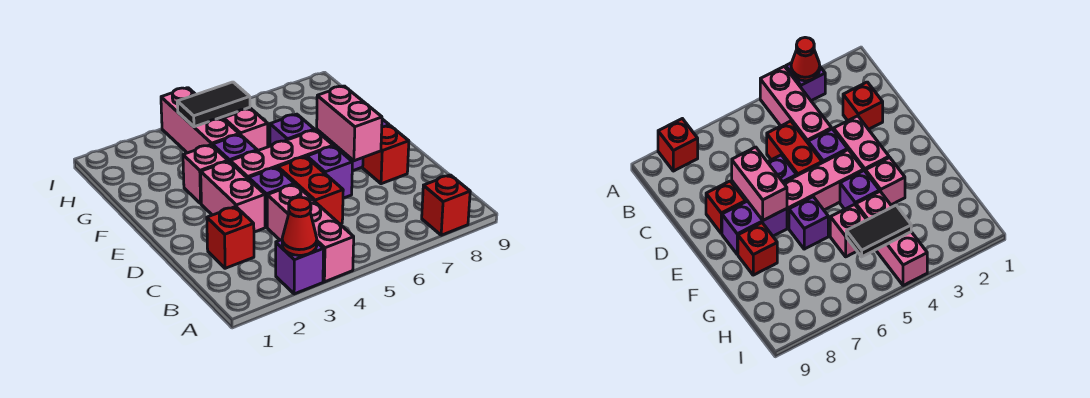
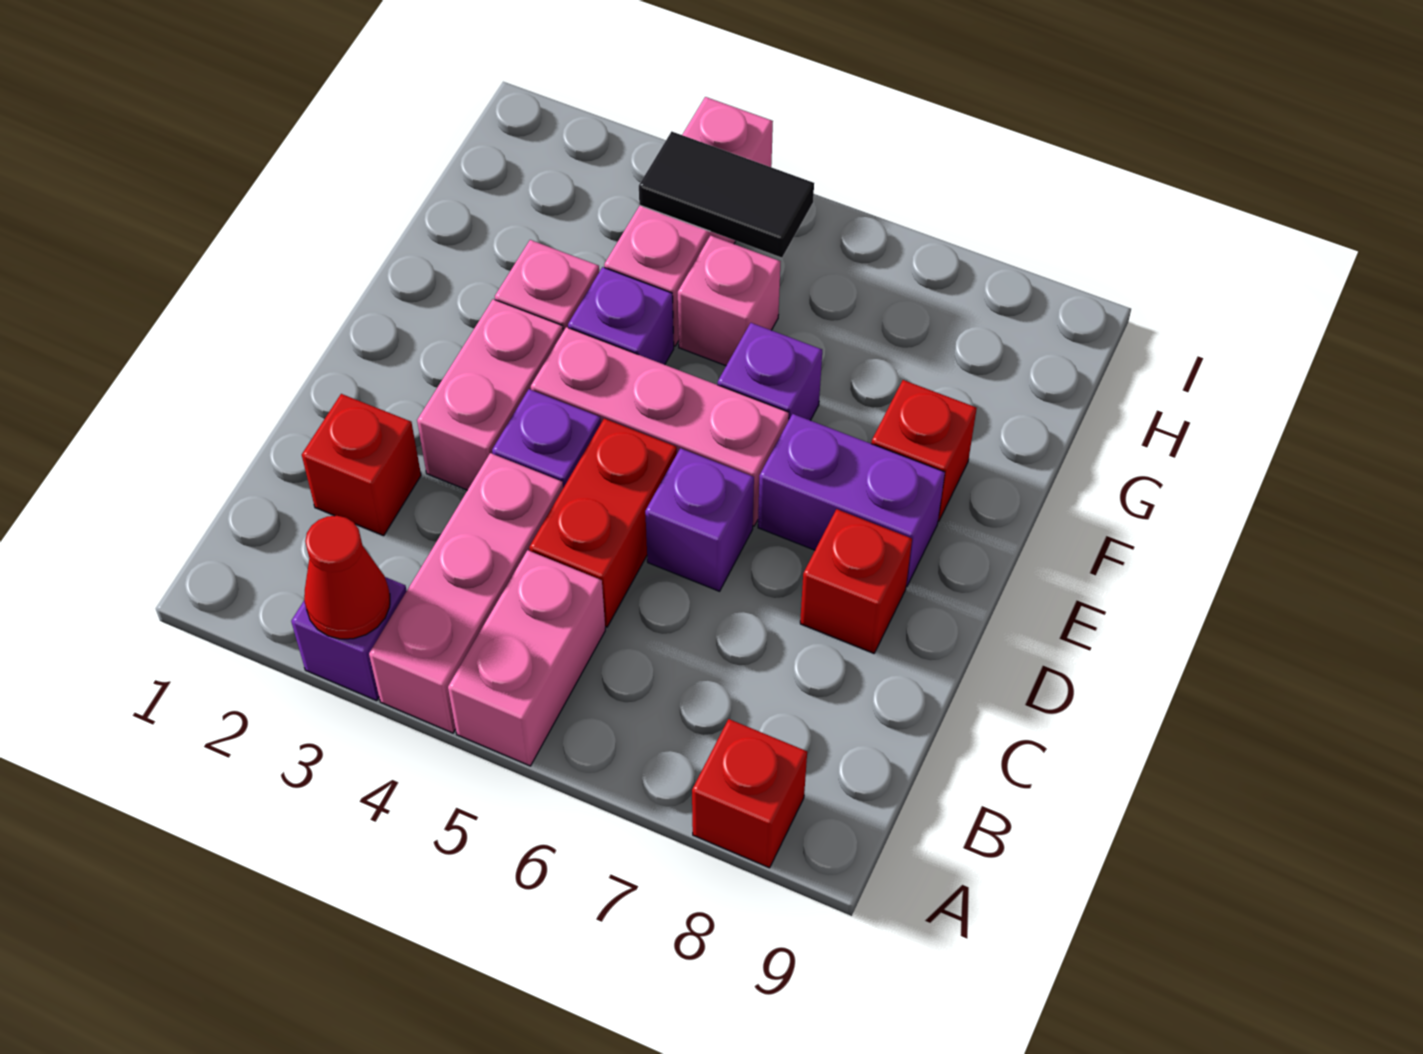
pink brick D7:E7 level 2 -> pink brick A5:B5 level 1

